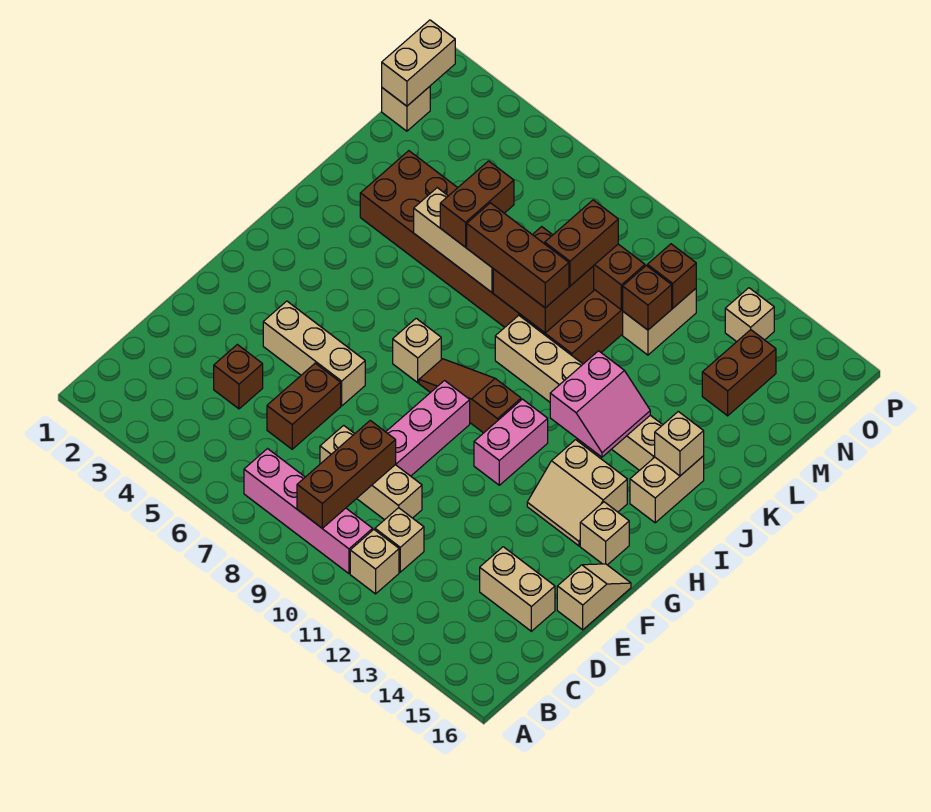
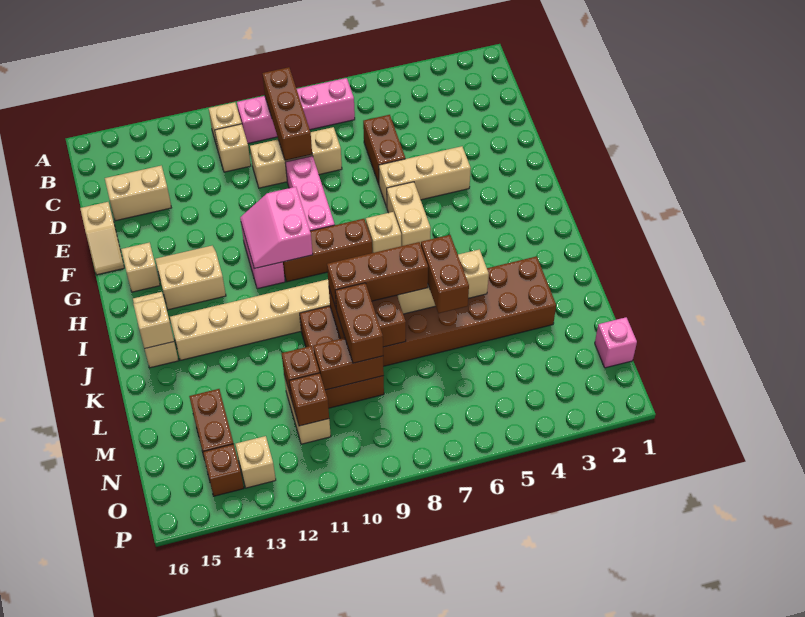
brown brick D4 level 1 -> brown brick O14 level 1
brown slope H8:H10 level 1 top 10 -> brown brick H8:H10 level 1
pink slope I12:J13 level 2 top 12 -> pink slope G10:H11 level 2 top 10
tan brick N1 level 1 -> pink brick N1 level 1
tan brick N1:O1 level 2 -> tan brick G6:H6 level 1

